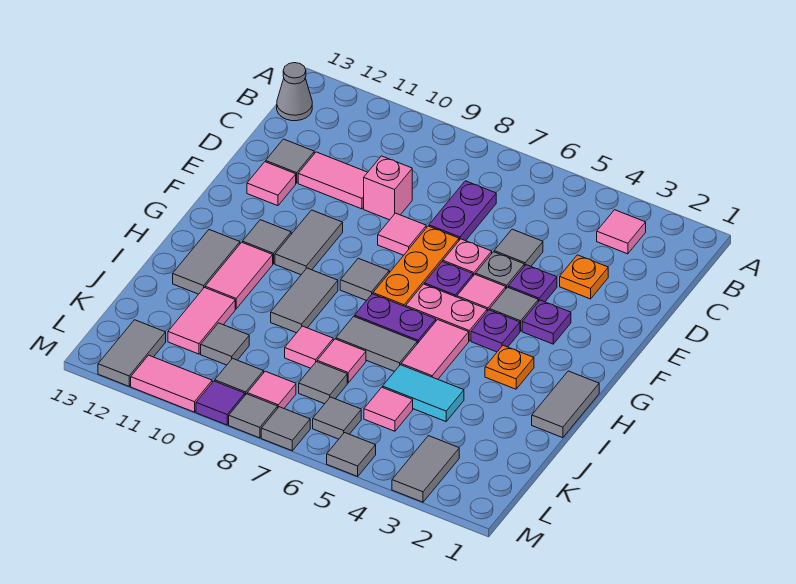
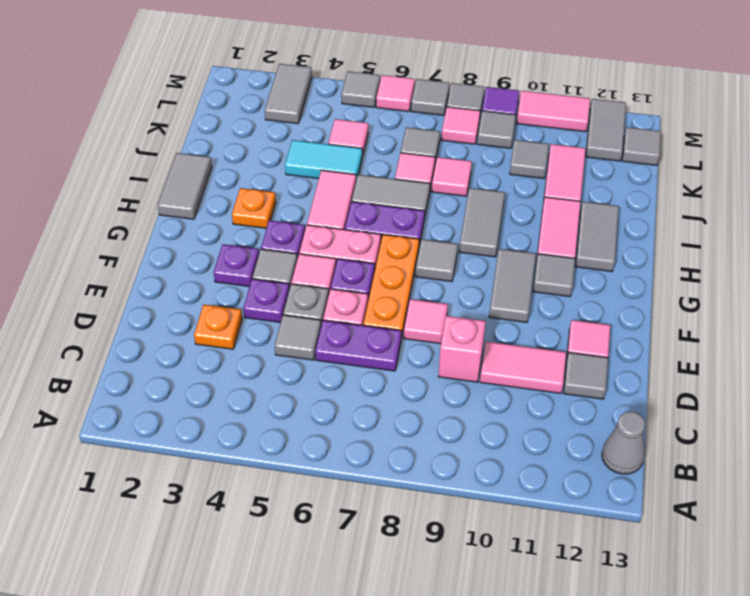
pink tile B3 level 1 -> pink tile M6 level 1
purple plate C7:D7 level 1 -> purple plate D6:D7 level 1
grey tile L6 level 1 -> grey tile L13 level 1

